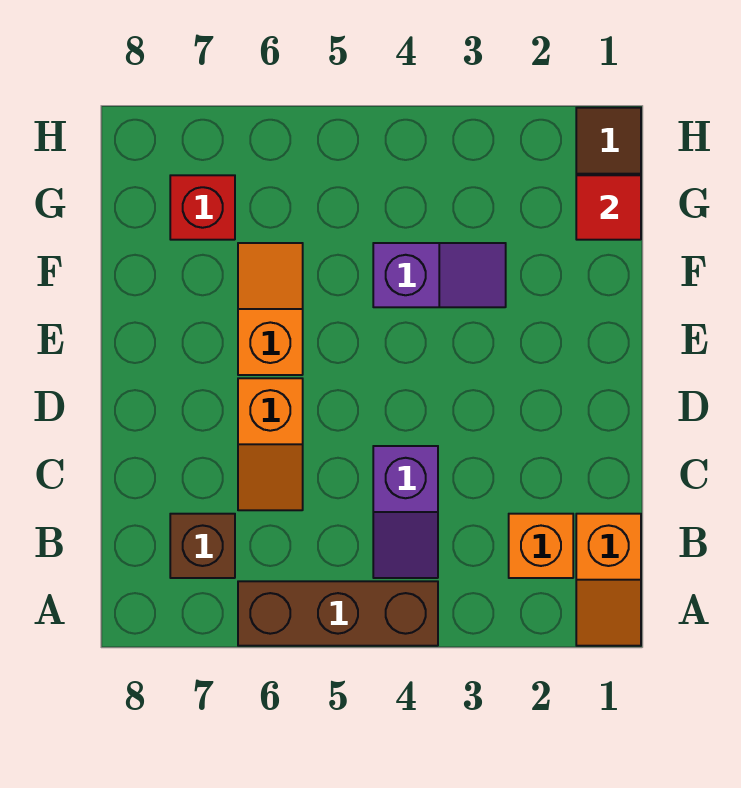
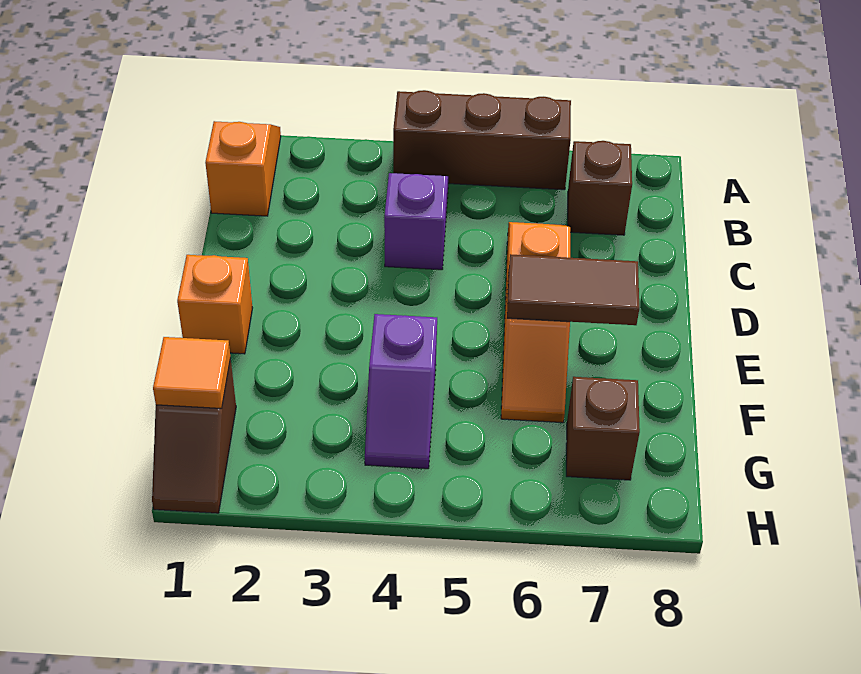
orange brick B2 level 1 -> orange brick E1 level 1
none -> brown tile E6:E7 level 2
purple slope F3:F4 level 1 top 4 -> purple slope F4:G4 level 1 top F
red tile G1 level 2 -> orange tile G1 level 2
red brick G7 level 1 -> brown brick G7 level 1

